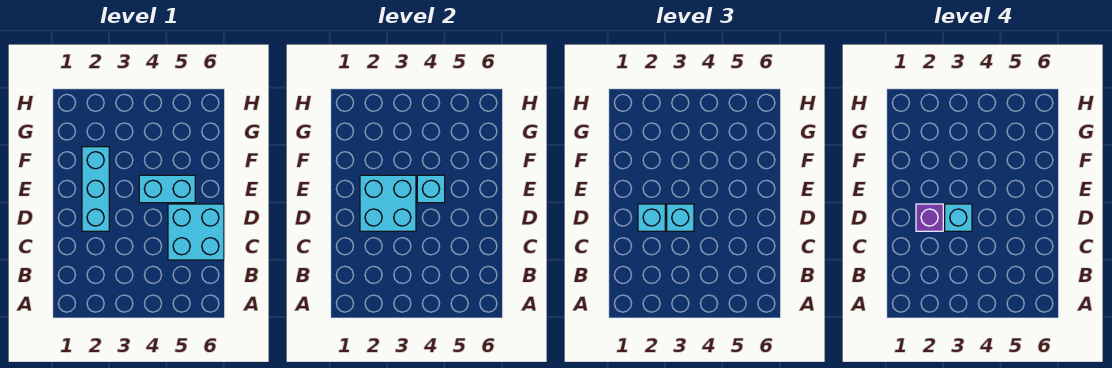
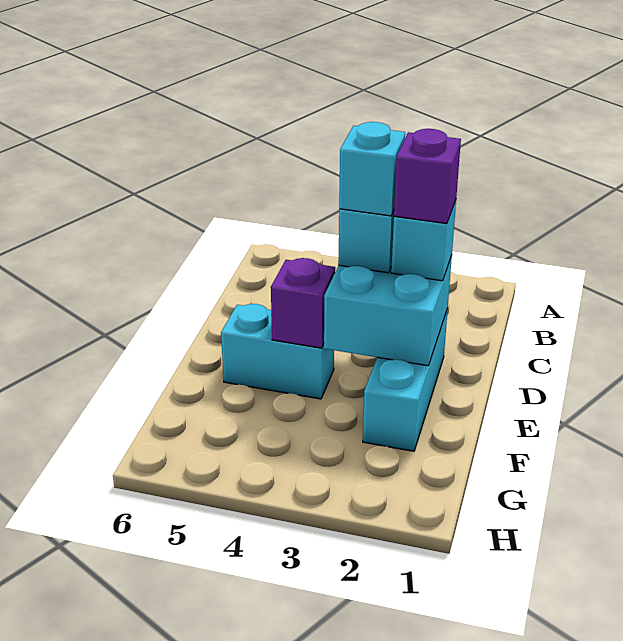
cyan brick C5:D6 level 1 -> none
cyan brick E4 level 2 -> purple brick E4 level 2

